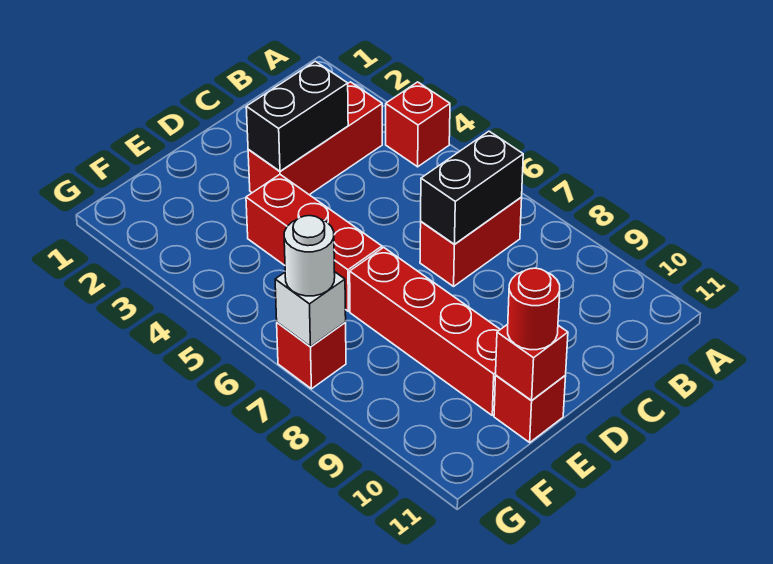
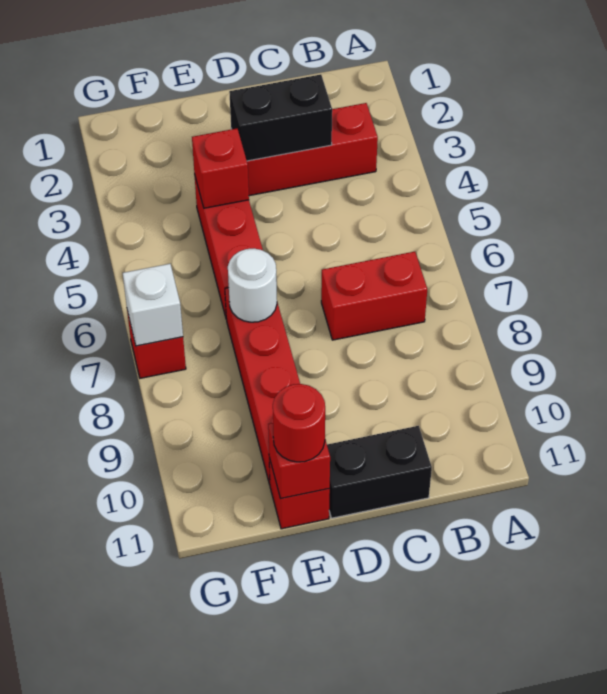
red brick A4 level 1 -> red brick E4 level 2
black brick B7:C7 level 2 -> black brick C11:D11 level 1
white round brick G7 level 3 -> white round brick E7 level 2

